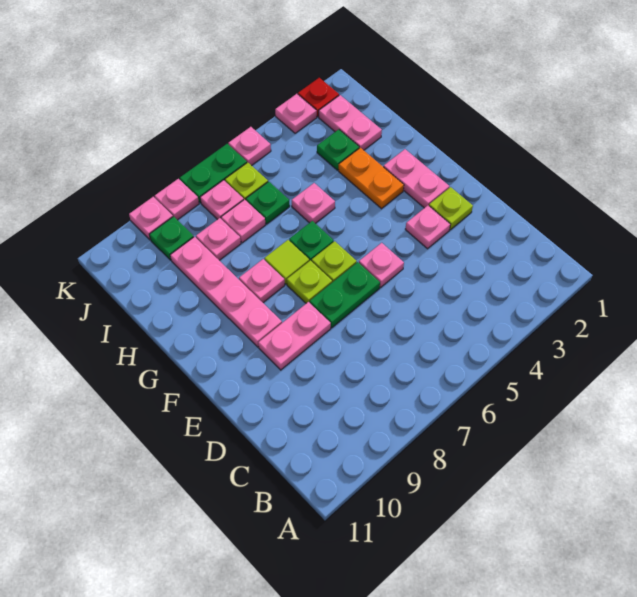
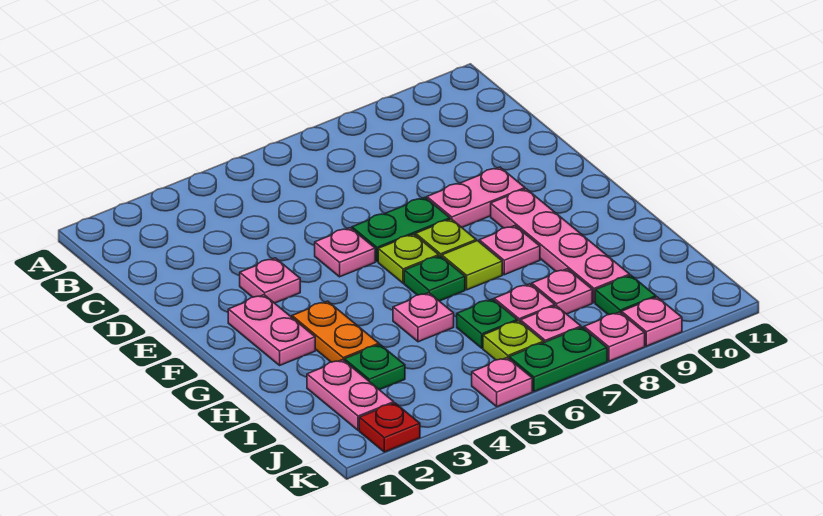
lime plate E2 level 1 -> none
pink plate K3 level 1 -> none

